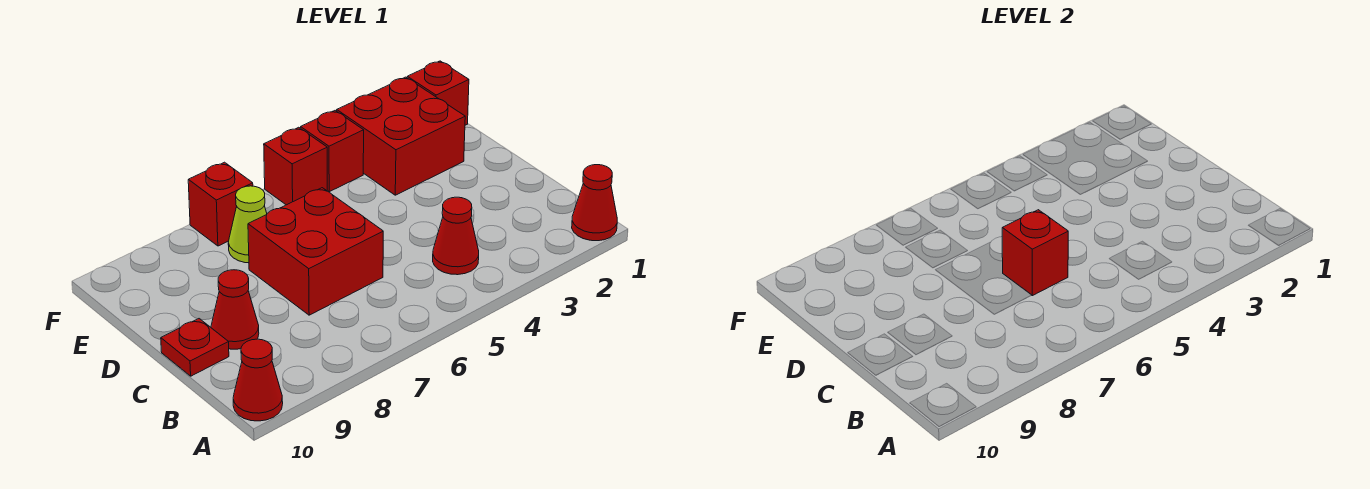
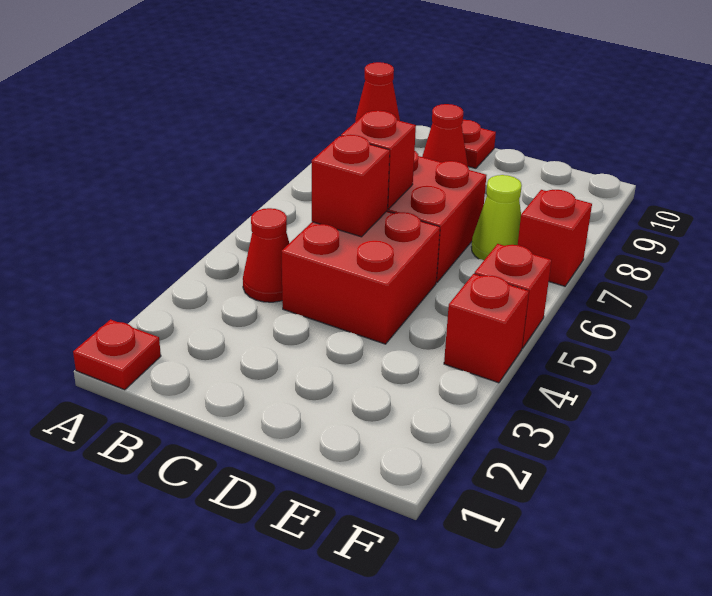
red cone A1 level 1 -> red plate A1 level 1
red brick E2:F3 level 1 -> red brick C4:D5 level 1
red brick F1 level 1 -> red brick C5 level 2

